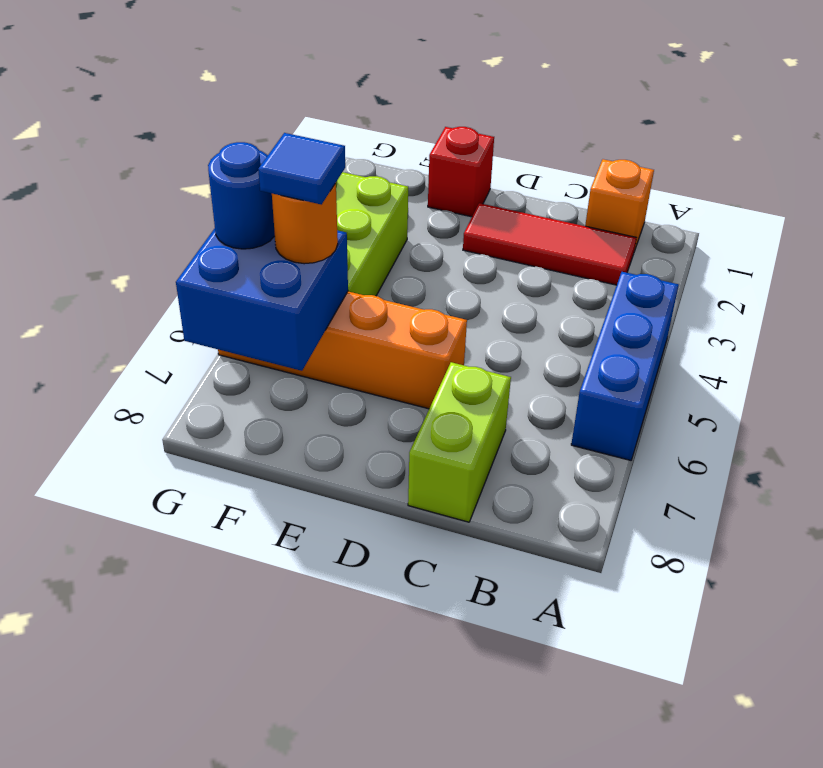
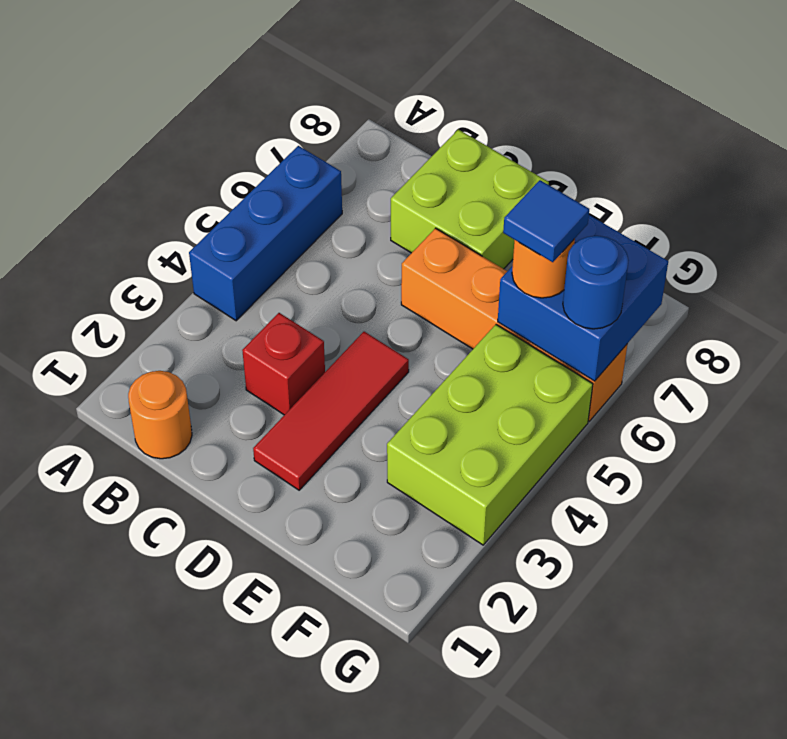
orange brick B1 level 1 -> orange round brick B1 level 1
red tile B2:D2 level 1 -> red tile D2:D4 level 1
lime brick C7:C8 level 1 -> lime brick C7:D8 level 1
red brick E1 level 1 -> red brick C3 level 1

